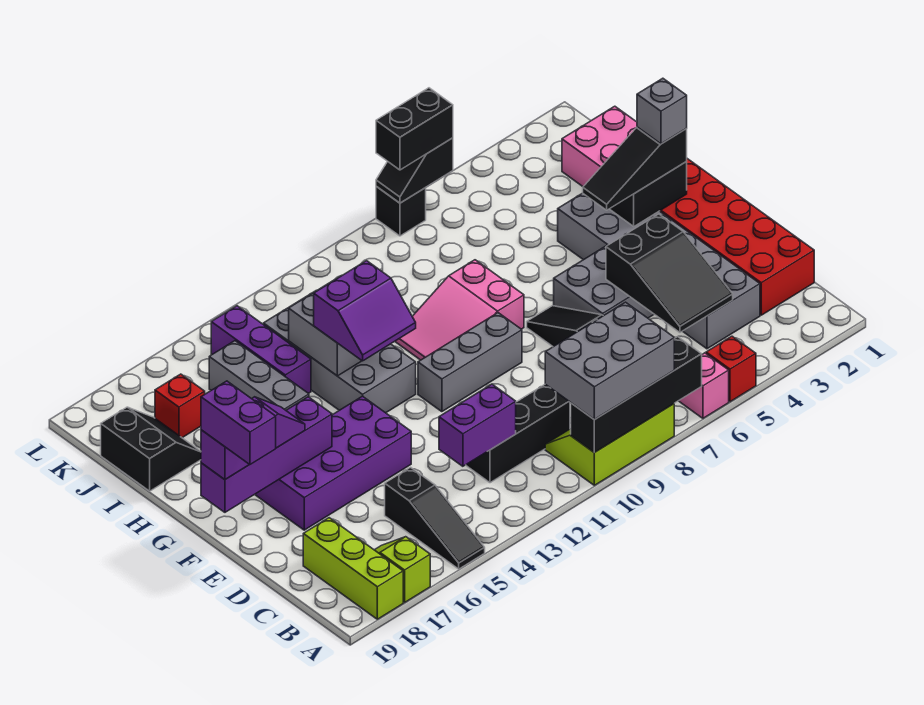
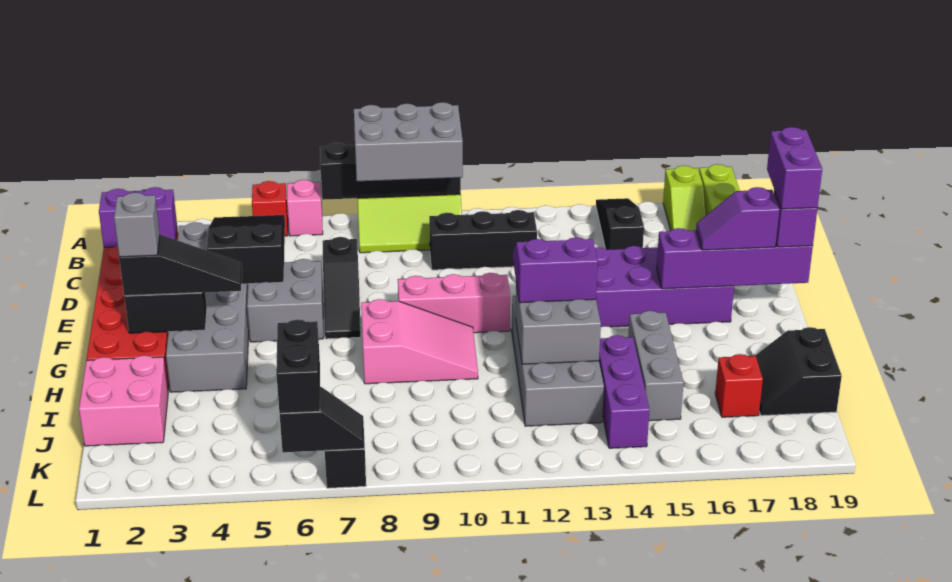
purple brick C12:C13 level 2 -> purple brick C1:C2 level 2
grey brick F9:F11 level 1 -> pink brick F9:F11 level 1
black brick L6:L7 level 3 -> black brick K6:L6 level 3

